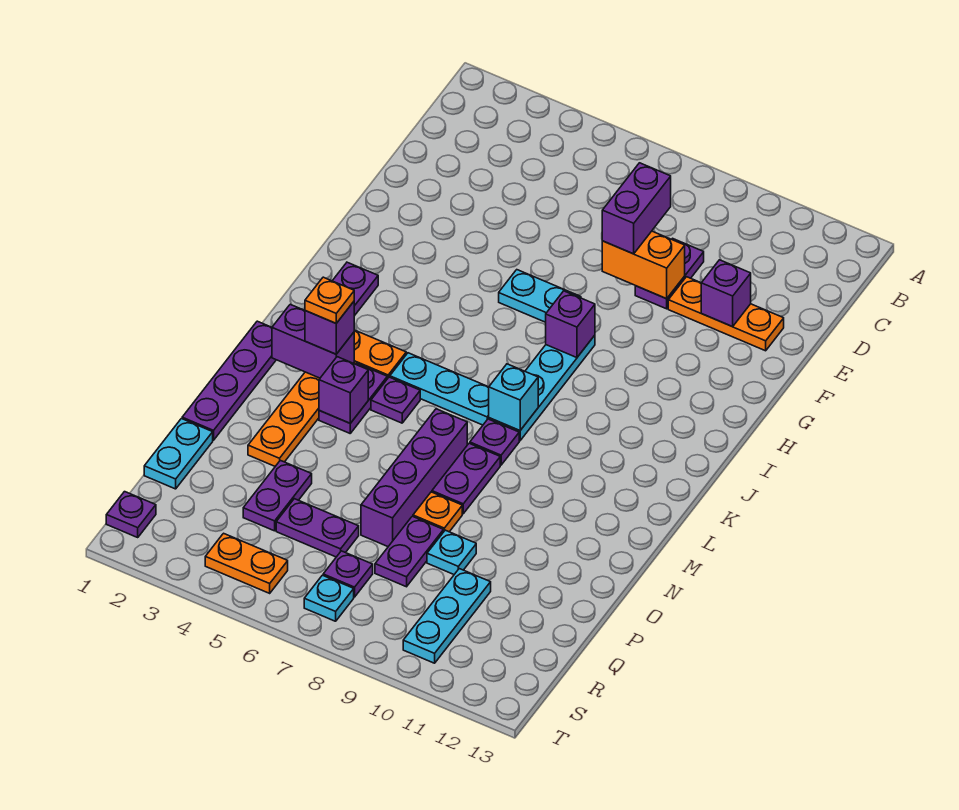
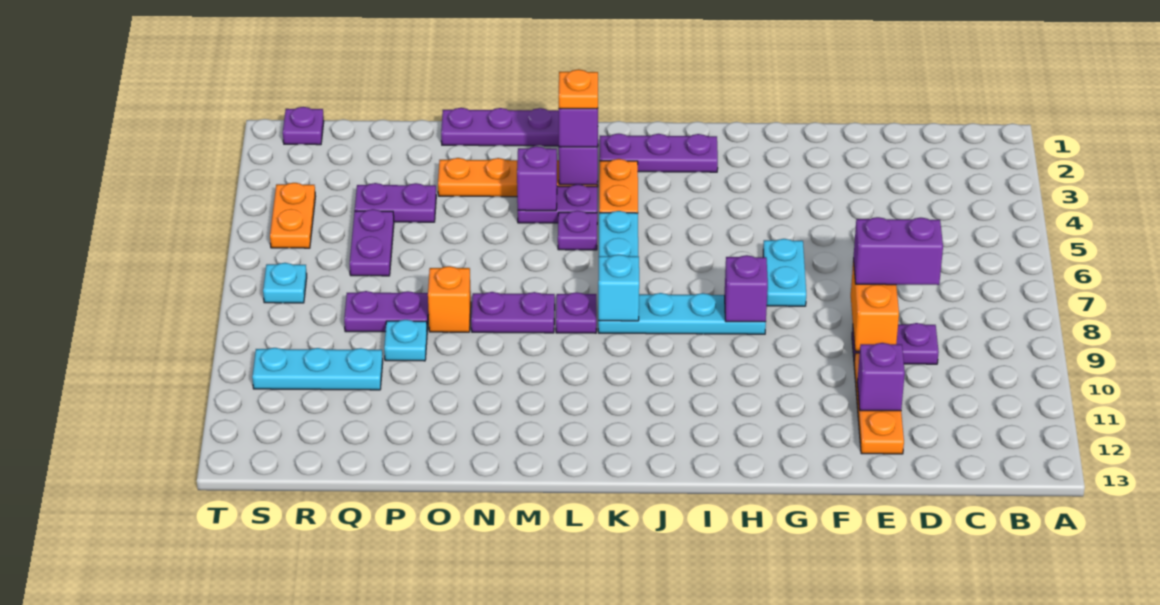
purple brick M7:P7 level 1 -> none
orange plate O8 level 1 -> orange brick O8 level 1
cyan plate P1:Q1 level 1 -> none
purple plate R7 level 1 -> none

